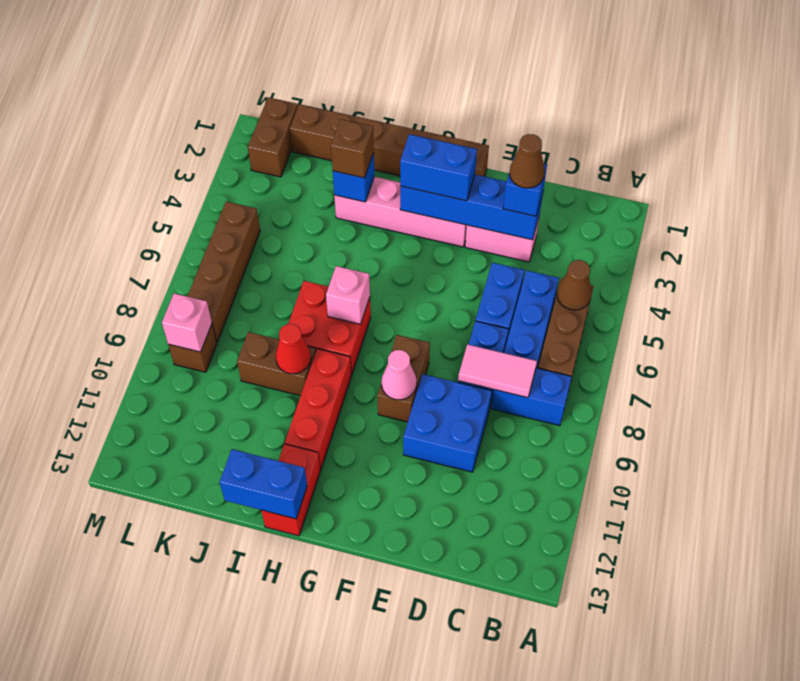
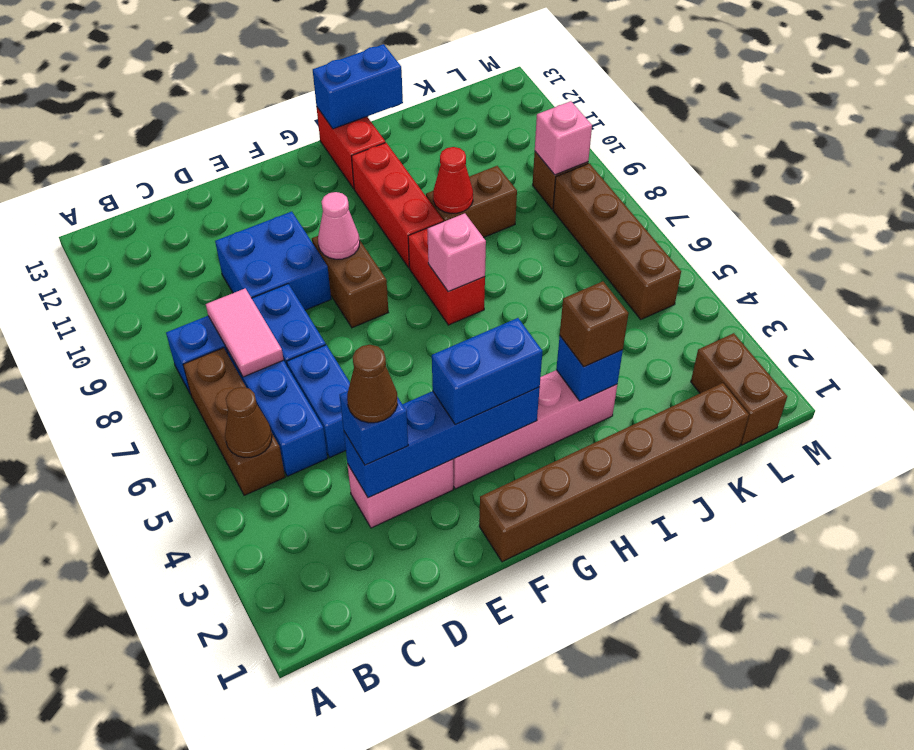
pink tile C8:D8 level 2 -> pink tile C7:C8 level 2
red brick H7:I8 level 1 -> red brick H7:H8 level 1

